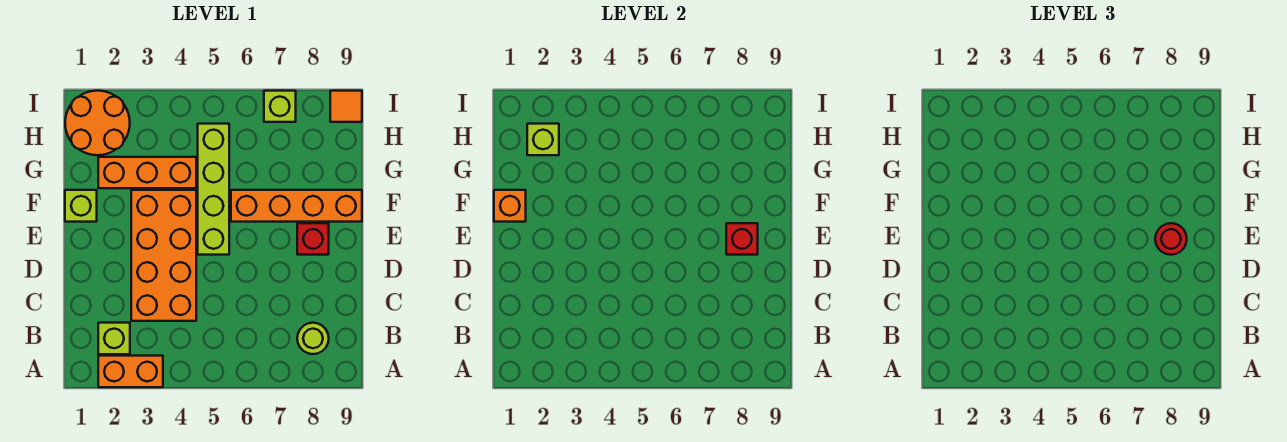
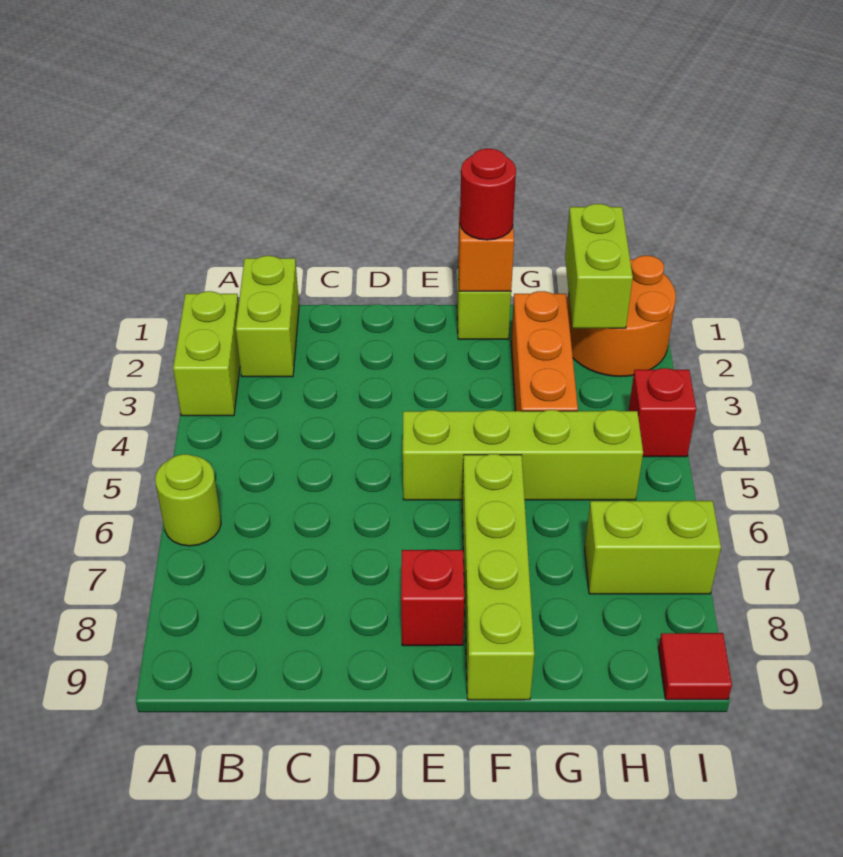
orange brick A2:A3 level 1 -> lime brick A2:A3 level 1
lime brick B2 level 1 -> lime brick B1:B2 level 1
lime round brick B8 level 1 -> lime round brick A6 level 1
orange brick C3:F4 level 1 -> none
red brick E8 level 2 -> red brick I4 level 1
red round brick E8 level 3 -> red round brick F1 level 3
orange brick F6:F9 level 1 -> lime brick F6:F9 level 1
lime brick H2 level 2 -> lime brick H1:H2 level 2
lime brick I7 level 1 -> lime brick H7:I7 level 1
orange tile I9 level 1 -> red tile I9 level 1

